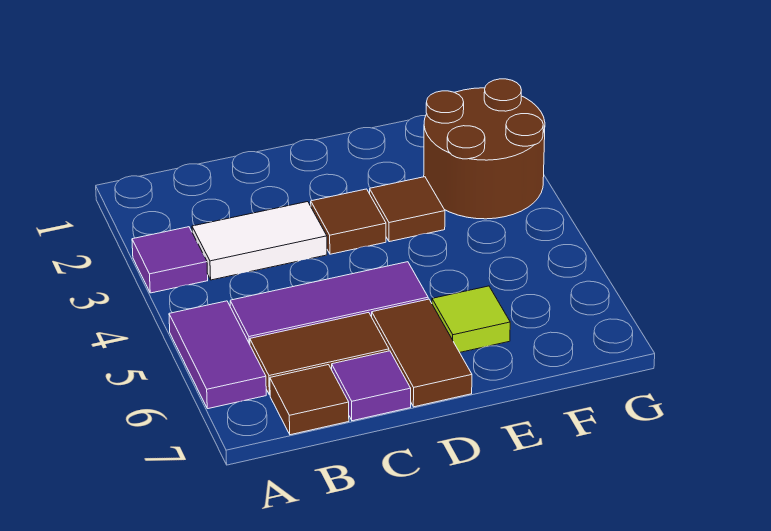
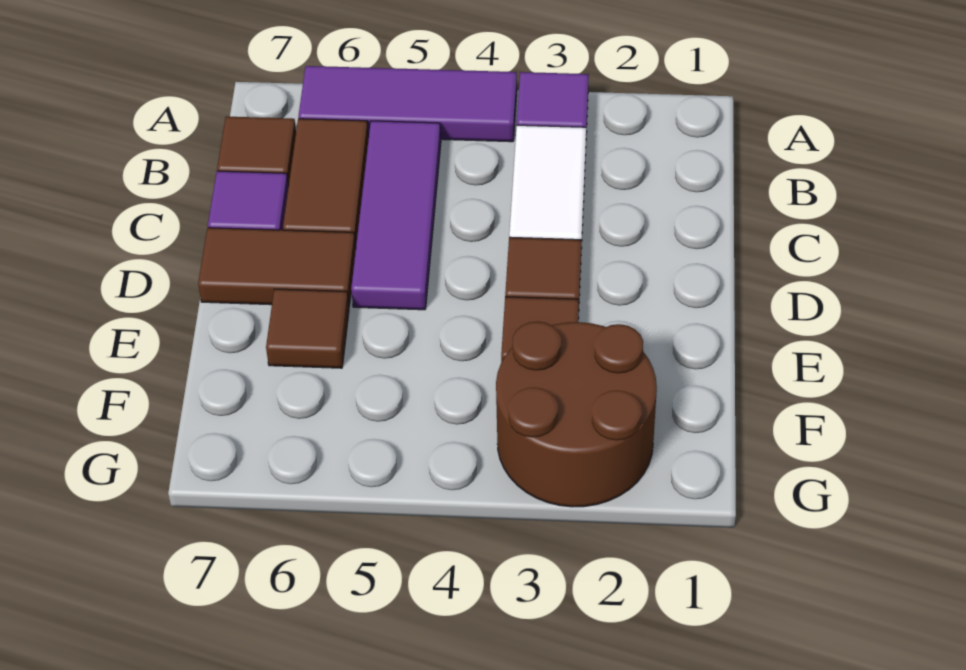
purple tile A5:A6 level 1 -> purple tile A4:A6 level 1
lime tile E6 level 1 -> brown tile E6 level 1

